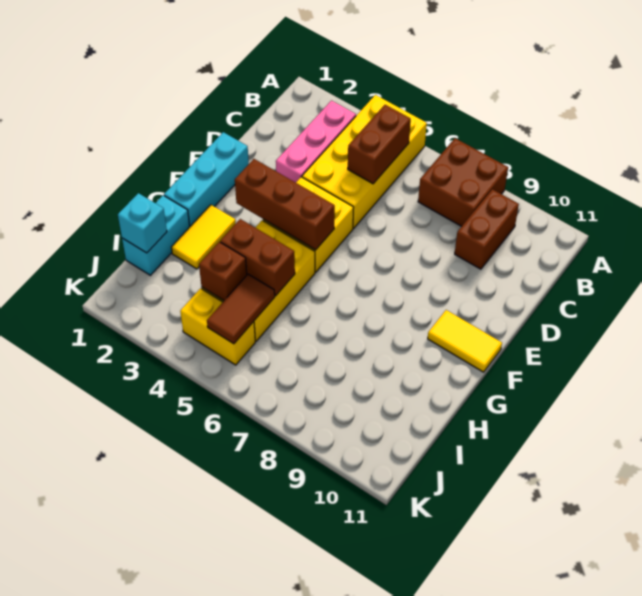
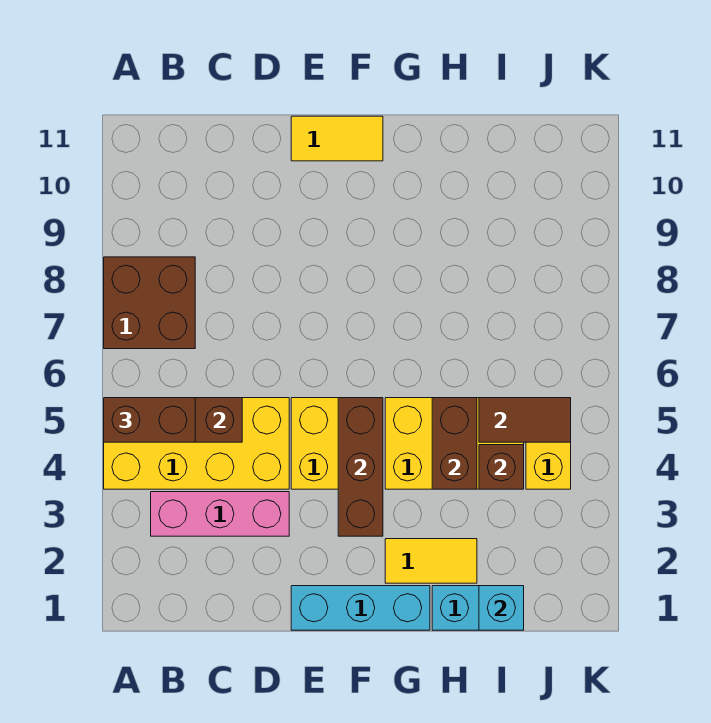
brown brick B9:C9 level 1 -> brown brick A5:B5 level 3
yellow tile F10:F11 level 1 -> yellow tile E11:F11 level 1

